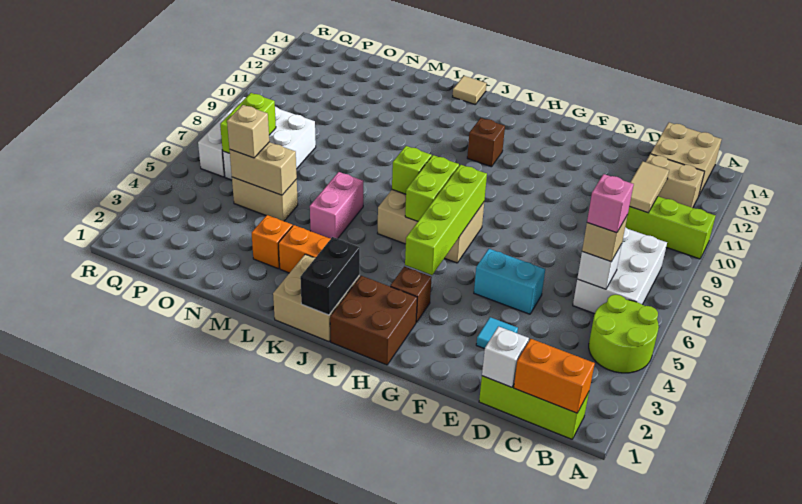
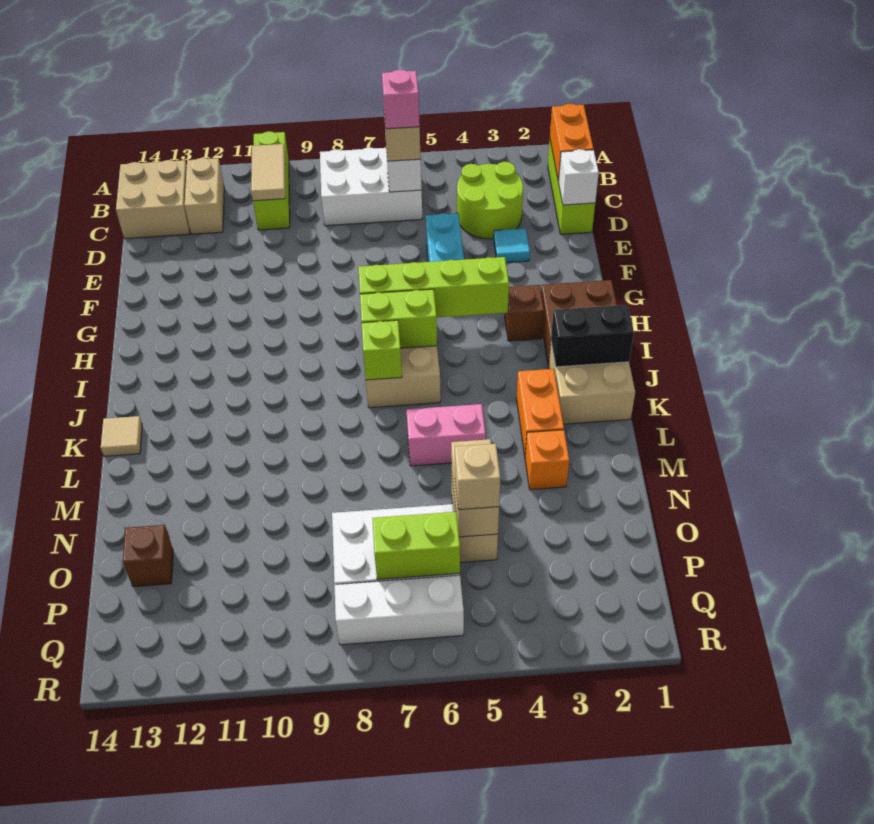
lime round brick A4:B5 level 1 -> lime round brick C3:D4 level 1
tan tile C10:C11 level 2 -> tan tile B10:C10 level 2
brown brick I11 level 1 -> brown brick O13 level 1

